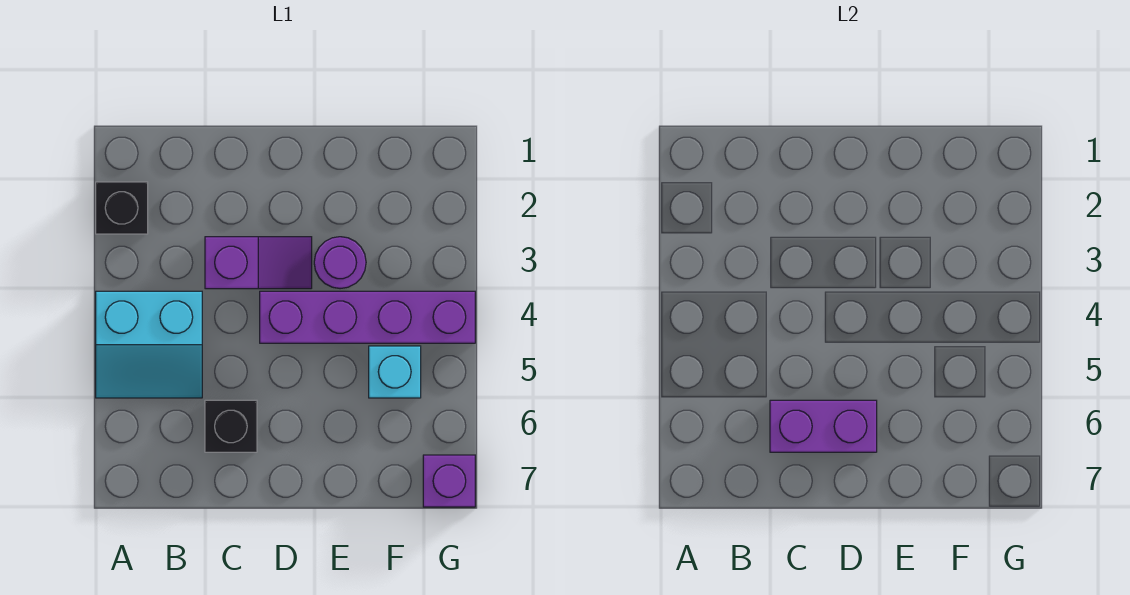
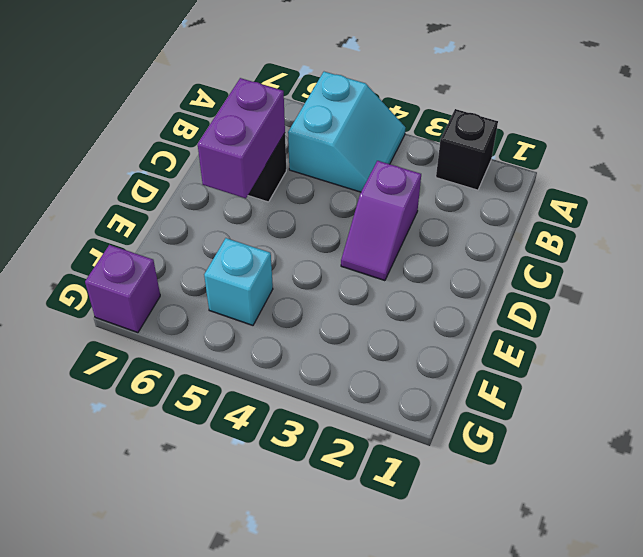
cyan slope A4:B5 level 1 top 4 -> cyan slope A4:B5 level 1 top 5
purple brick D4:G4 level 1 -> none
purple round brick E3 level 1 -> none

